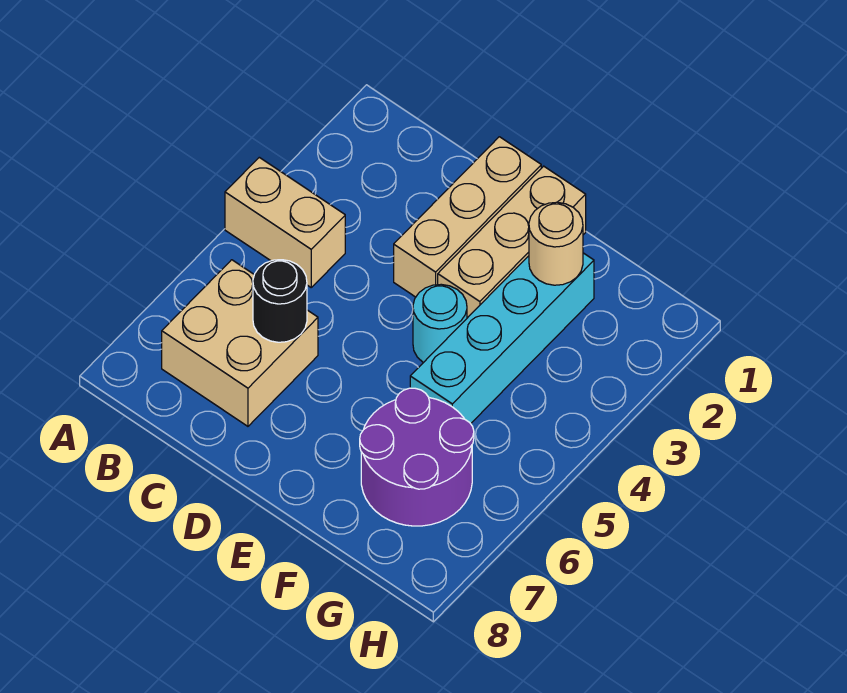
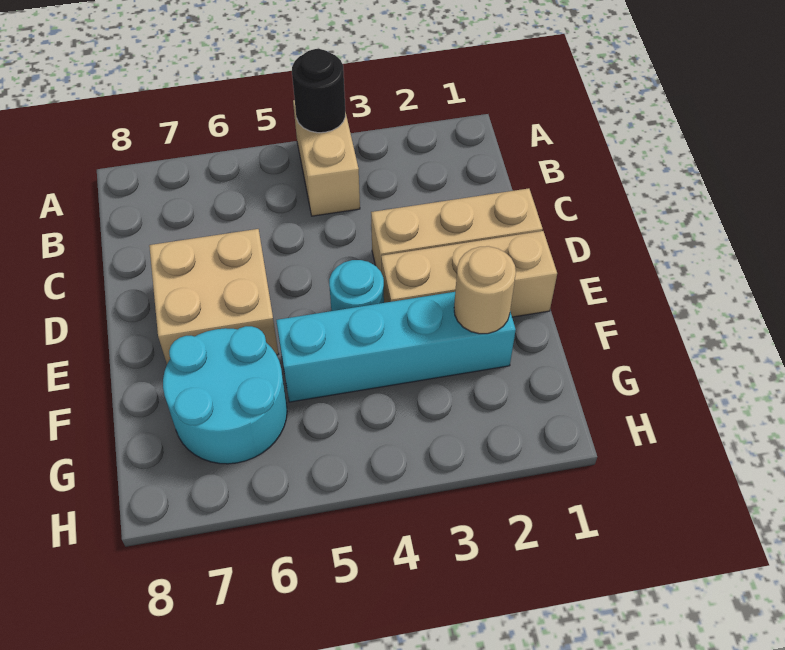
tan brick B6:C7 level 1 -> tan brick D6:E7 level 1
black round brick C6 level 2 -> black round brick A4 level 2
purple round brick F6:G7 level 1 -> cyan round brick F6:G7 level 1

